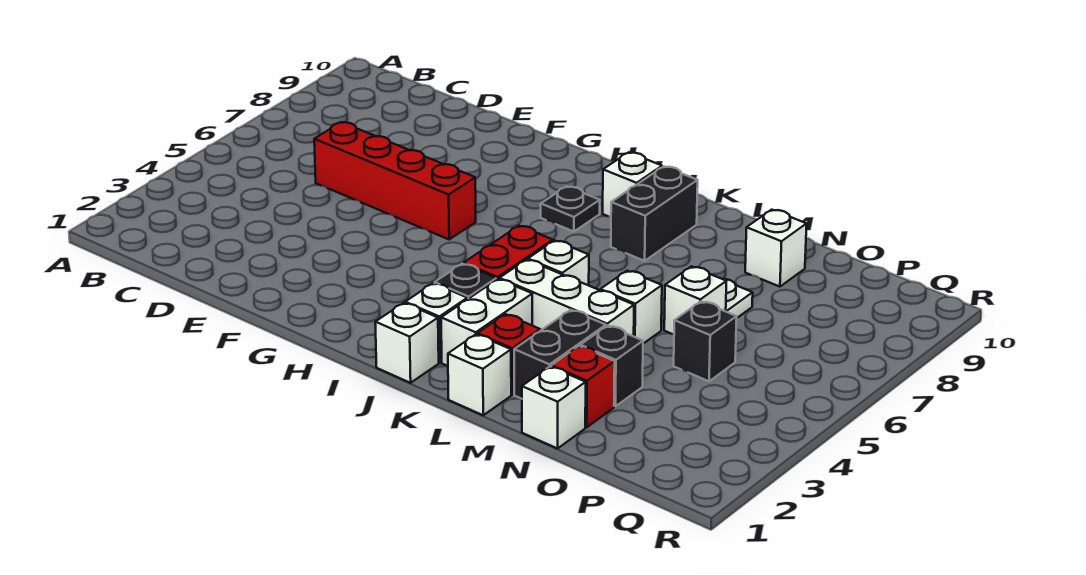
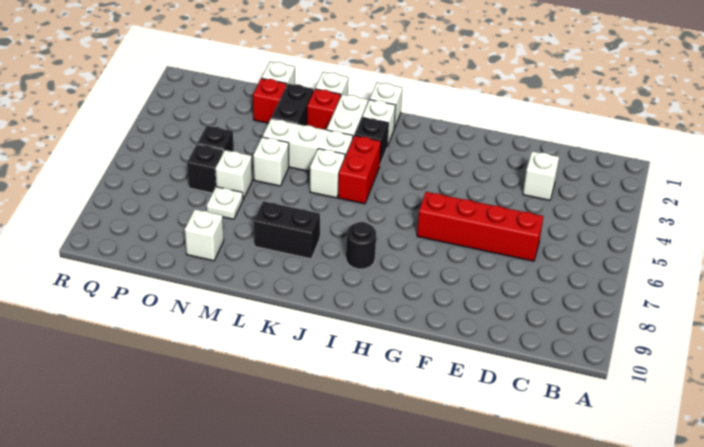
black plate I8 level 1 -> black round brick I8 level 1
white brick J9 level 1 -> white brick D3 level 1
black brick K8:K9 level 1 -> black brick K8:L8 level 1
black brick N3 level 1 -> black brick O6 level 1

